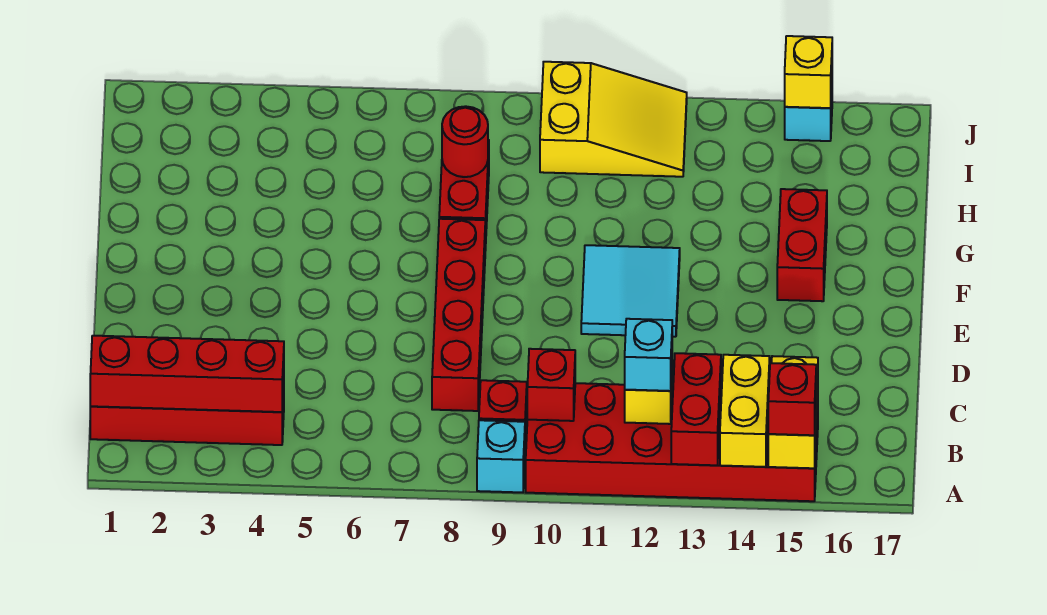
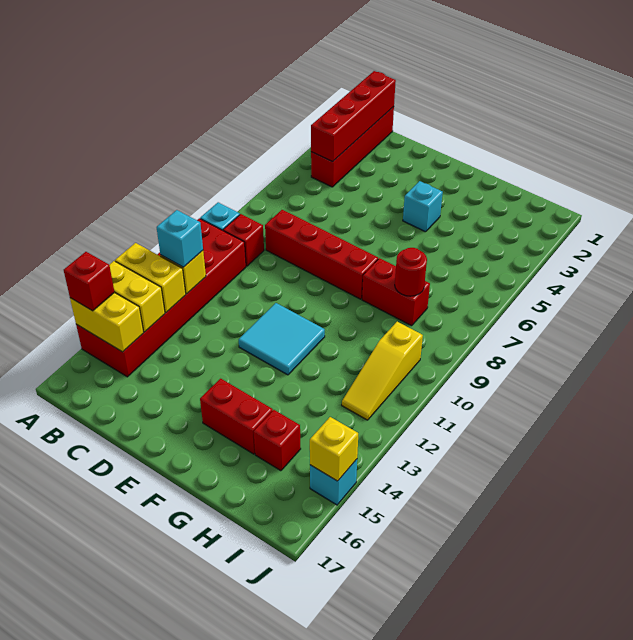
red brick A13:B13 level 2 -> yellow brick A13:B13 level 2
red brick B10 level 2 -> red brick H15 level 1
none -> cyan brick F4 level 1
yellow slope I10:J12 level 1 top 10 -> yellow slope I10:I12 level 1 top 10

